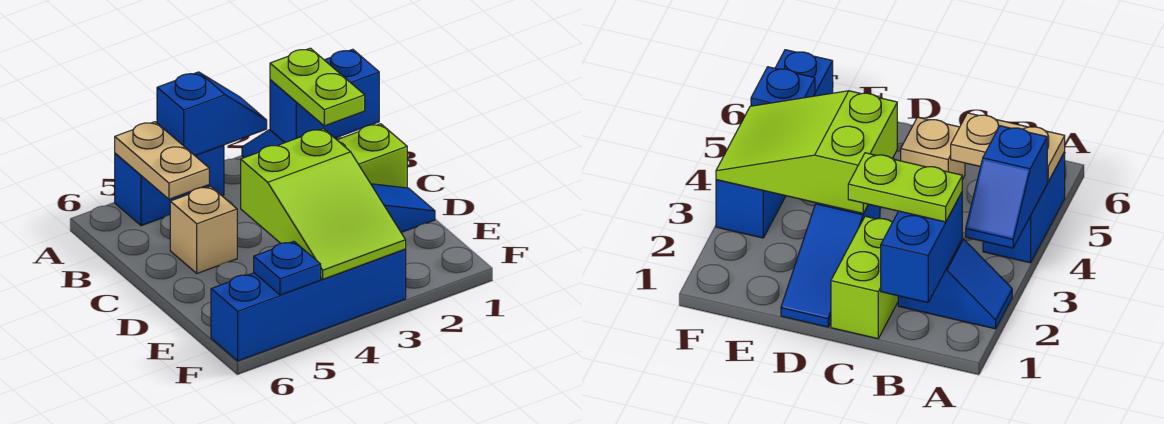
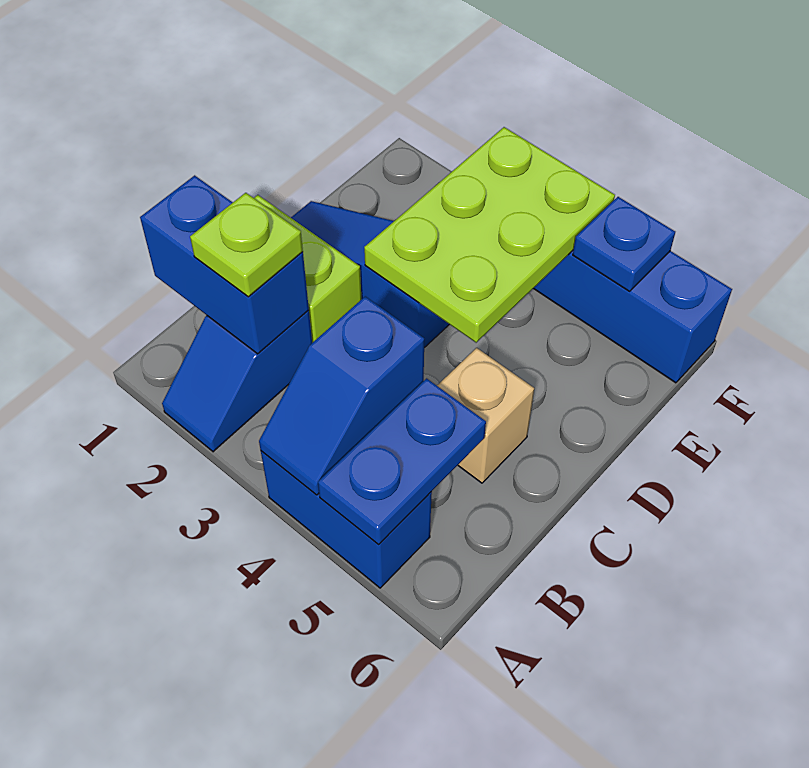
blue slope A3:A4 level 2 top 4 -> blue slope A4:B4 level 2 top B
tan plate A5:B5 level 2 -> blue plate A5:B5 level 2
lime plate B2:C2 level 3 -> lime plate B2 level 3
lime slope D3:F4 level 2 top D -> lime plate D3:F4 level 2

